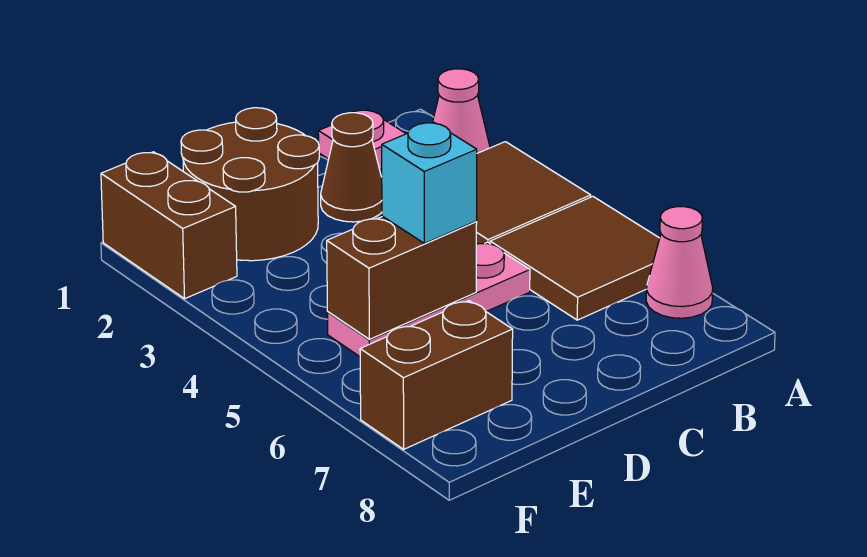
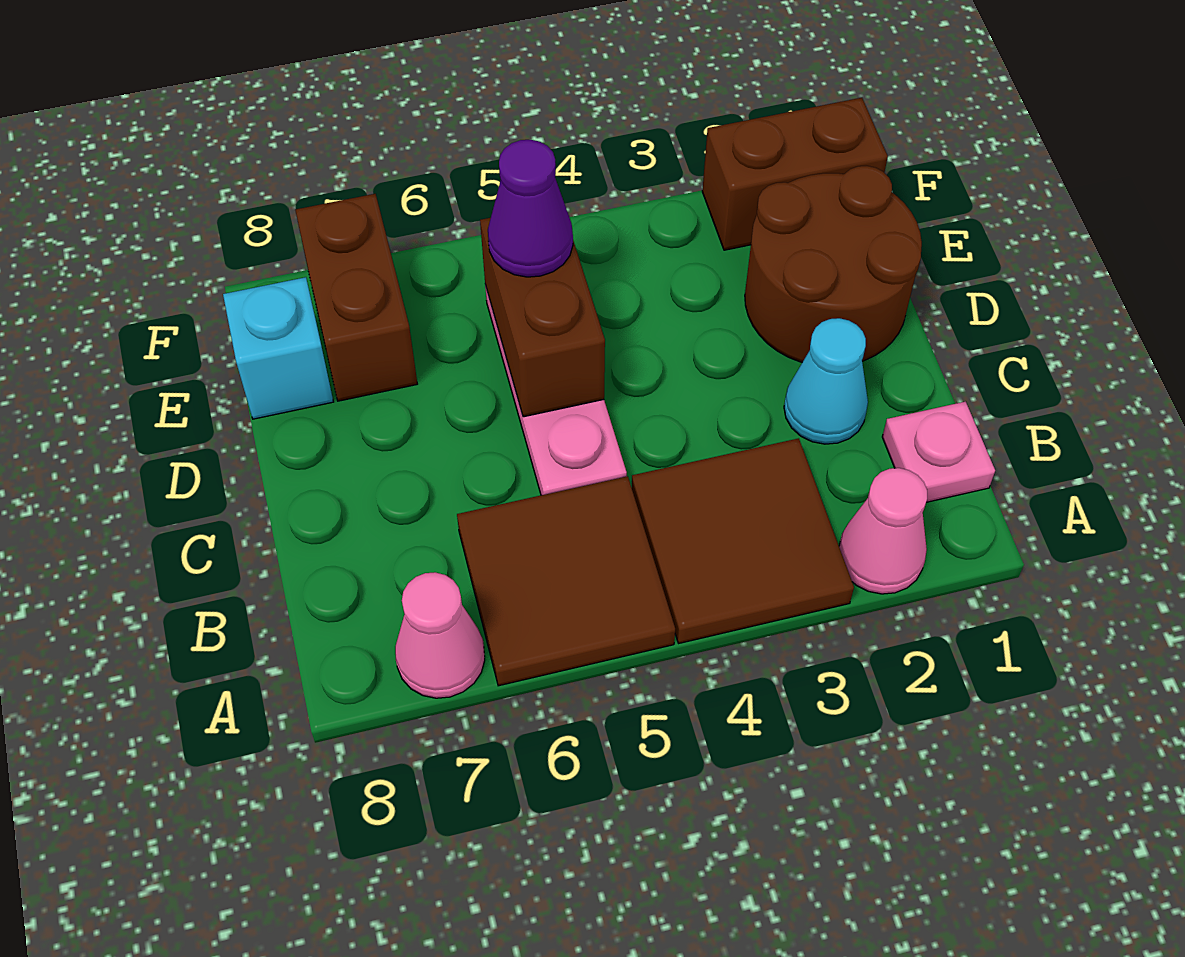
brown cone C2 level 1 -> cyan cone C2 level 1
cyan brick D5 level 3 -> cyan brick E8 level 1
none -> purple cone E5 level 3

